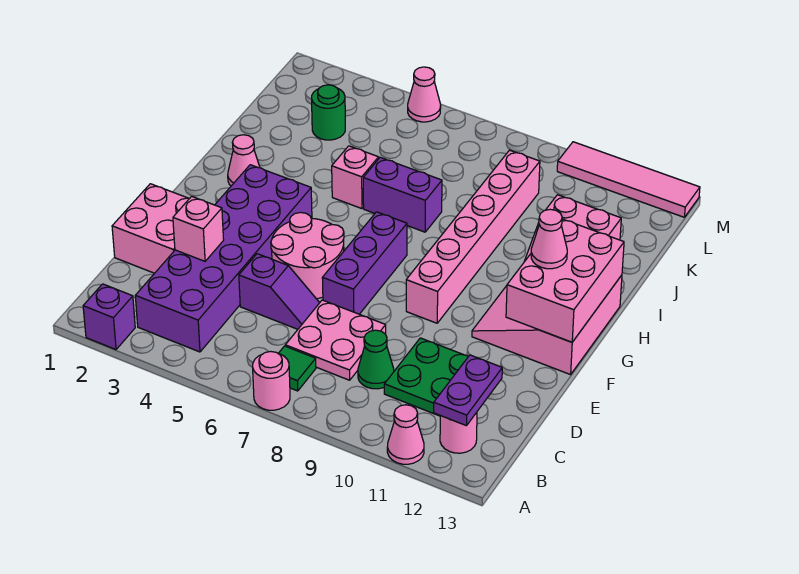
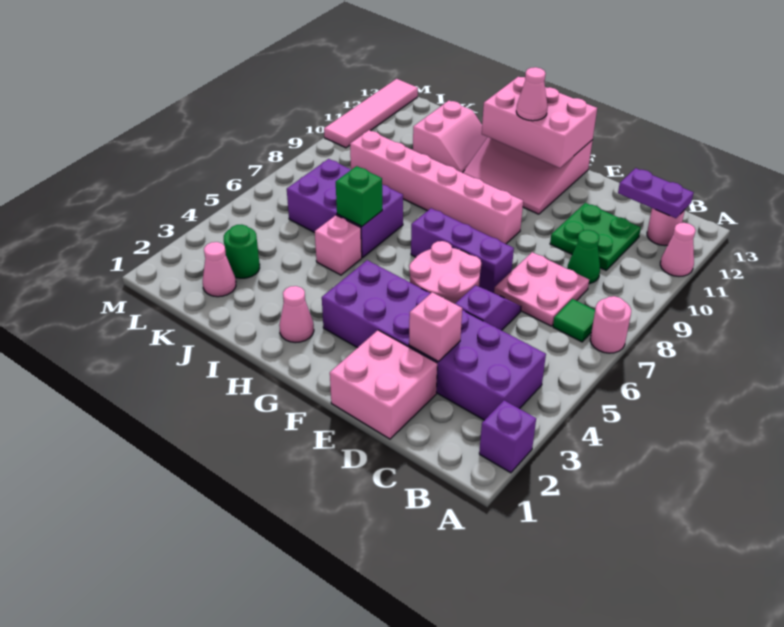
purple brick I6:I7 level 1 -> purple brick I6:K7 level 1
none -> green brick I6 level 2
pink cone M5 level 1 -> pink cone K2 level 1

